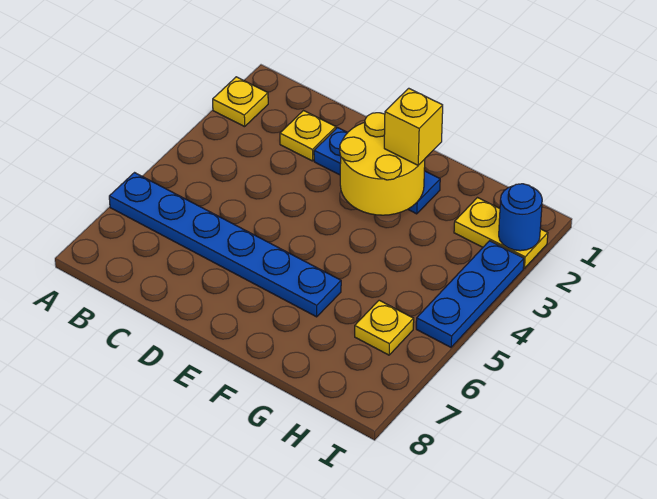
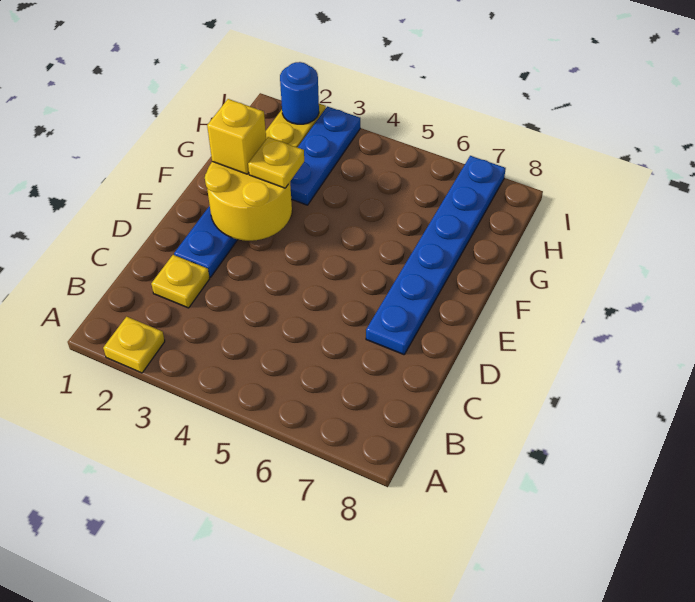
blue plate A6:F6 level 1 -> blue plate D7:I7 level 1
yellow plate H6 level 1 -> yellow plate F3 level 3
blue plate I3:I5 level 1 -> blue plate G3:I3 level 1

